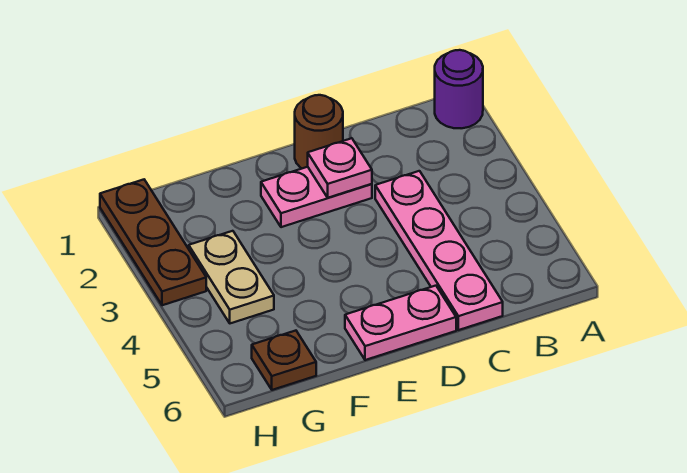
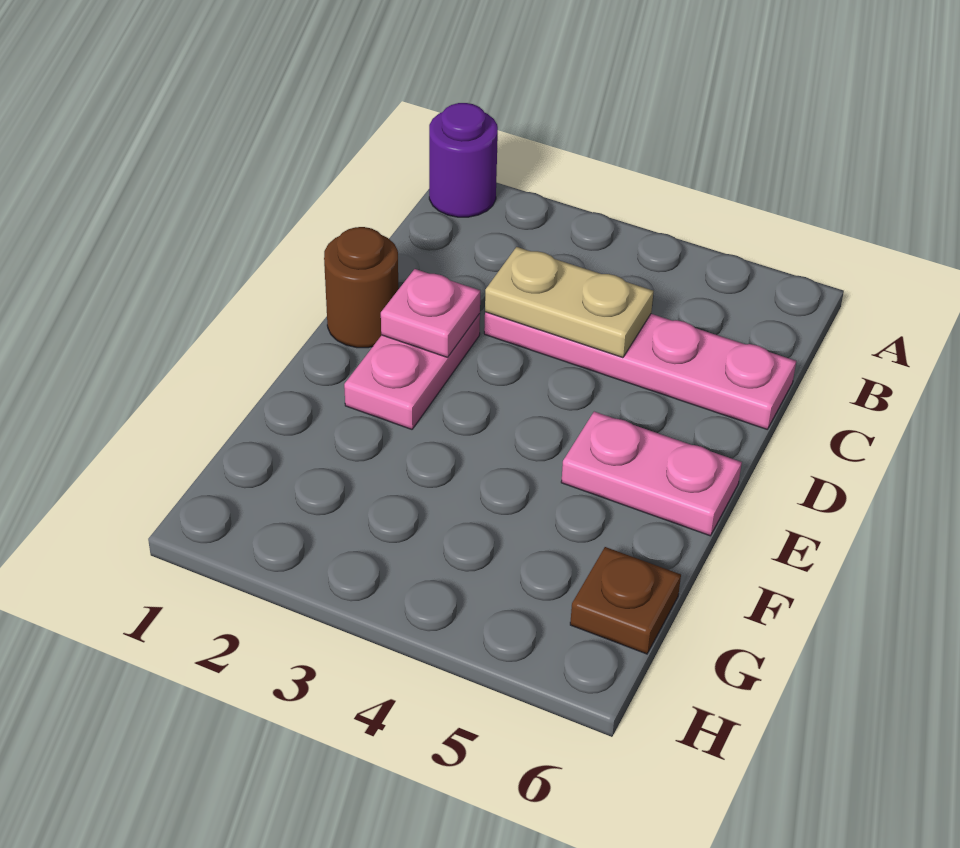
pink plate D6:E6 level 1 -> pink plate E5:E6 level 1
tan plate G3:G4 level 1 -> tan plate C3:C4 level 2
brown plate H1:H3 level 1 -> none

